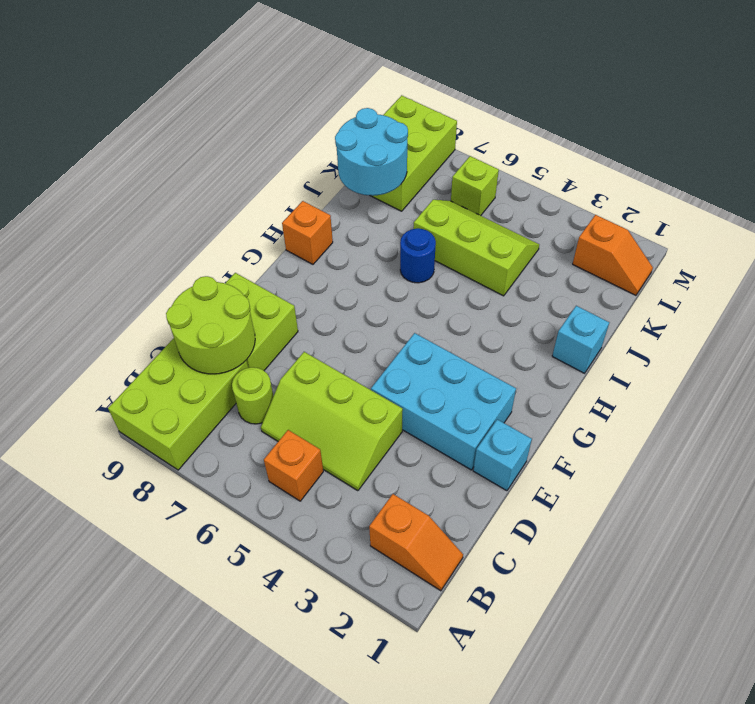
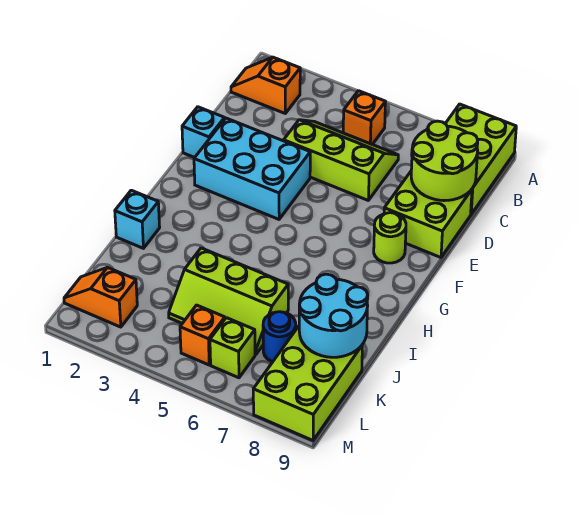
lime round brick C7 level 1 -> lime round brick F8 level 1
orange brick H9 level 1 -> orange brick L5 level 1
blue round brick I6 level 1 -> blue round brick K7 level 1

